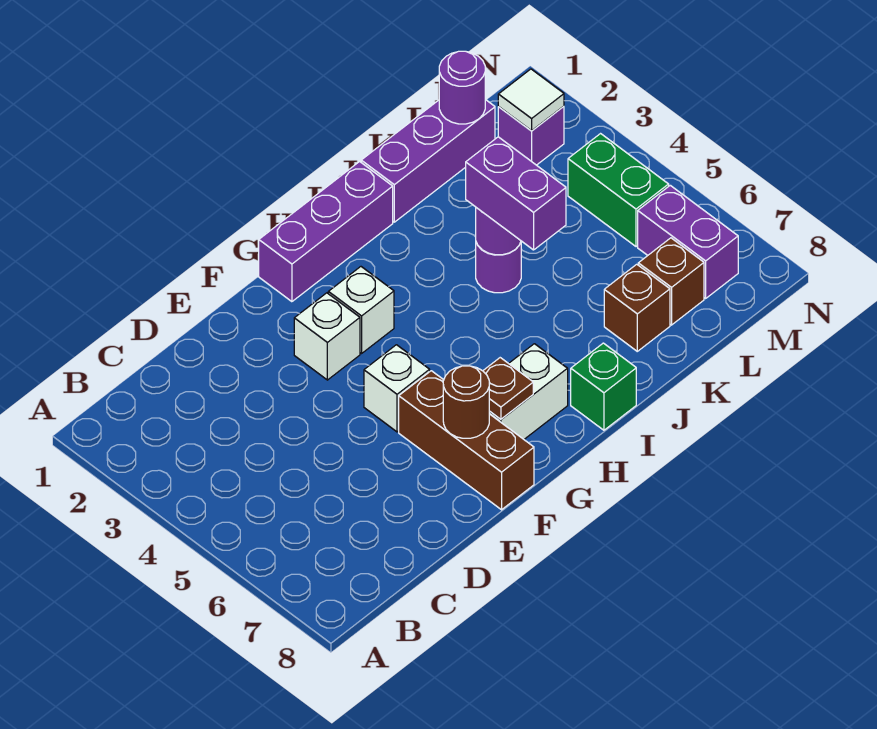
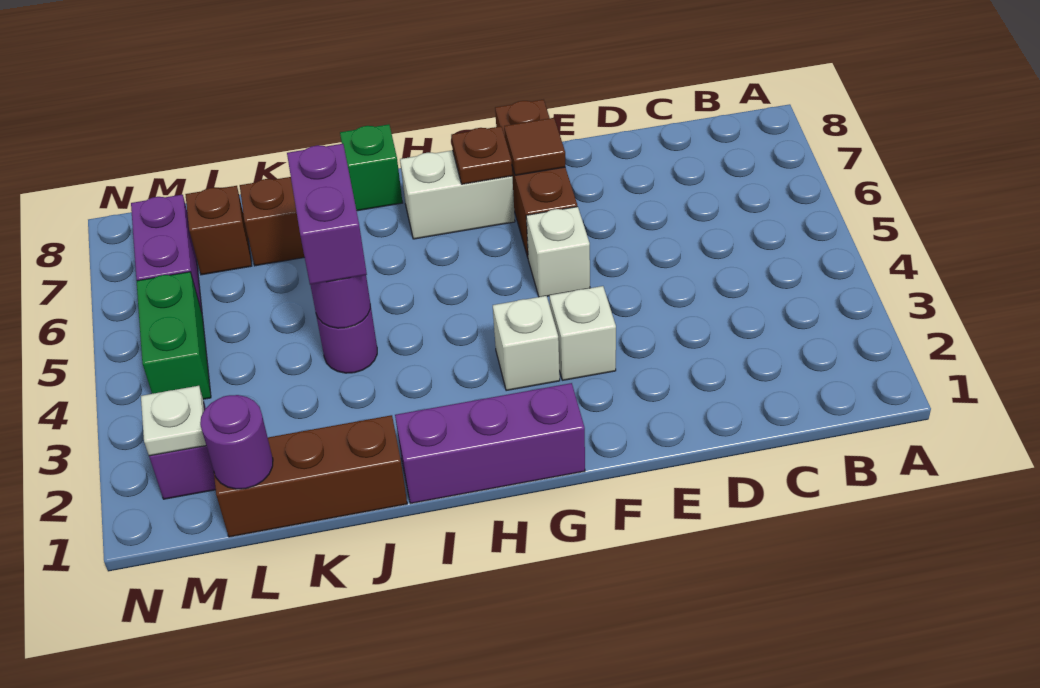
brown round brick F7 level 2 -> brown tile F7 level 2
purple brick J1:L1 level 1 -> brown brick J1:L1 level 1
white tile M2 level 2 -> white plate M2 level 2

